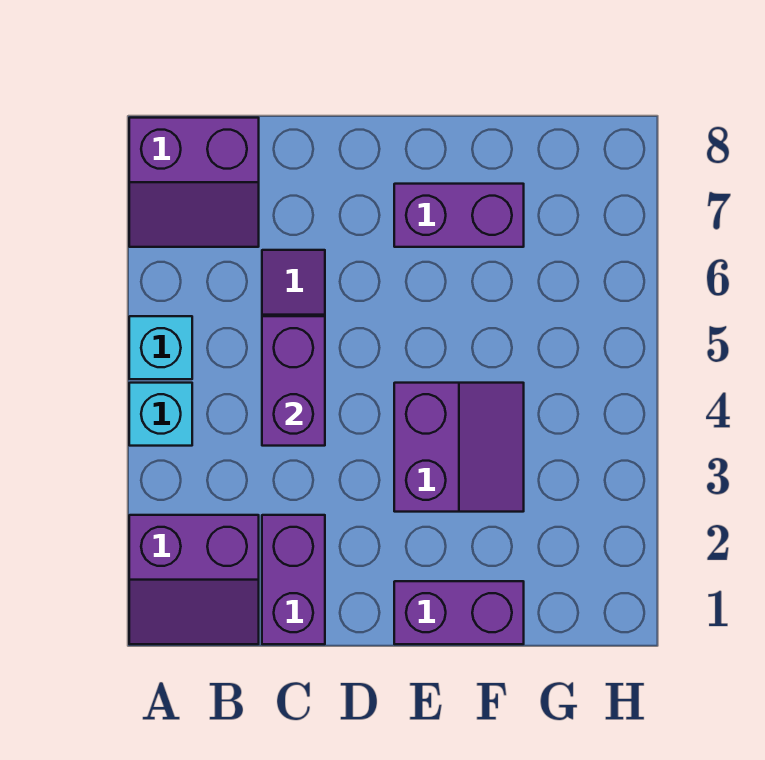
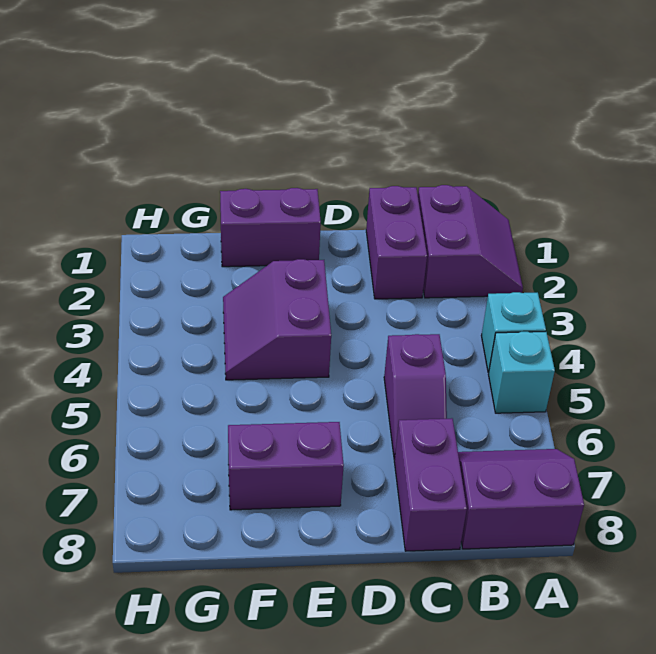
purple slope A1:B2 level 1 top 2 -> purple slope A1:B2 level 1 top B
purple brick C4:C5 level 2 -> purple brick C7:C8 level 1

